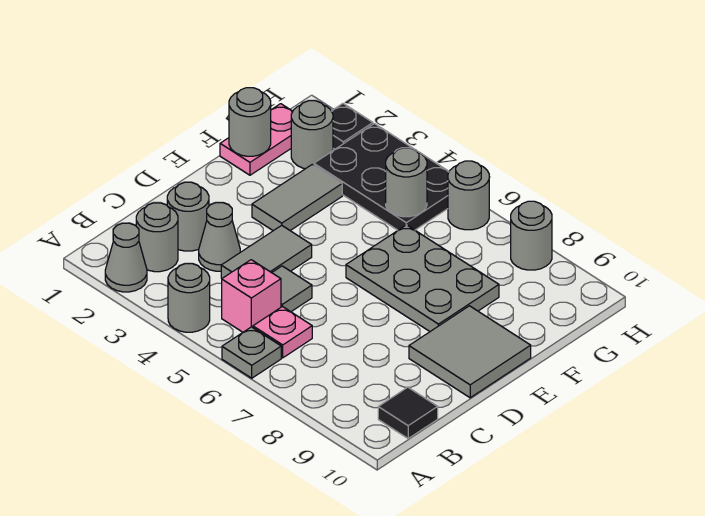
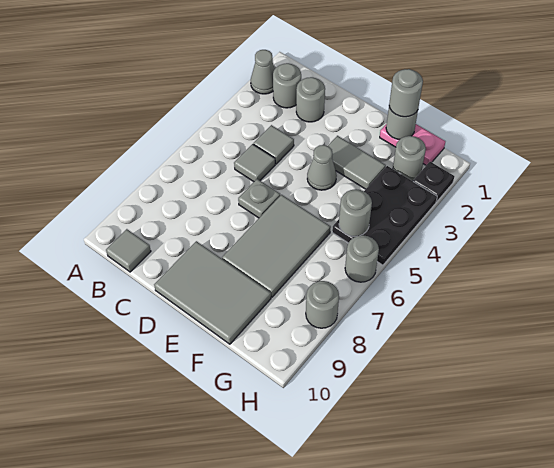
grey round brick A4 level 1 -> grey round brick F1 level 3
grey plate A6 level 1 -> grey plate D6 level 1
pink brick B5 level 1 -> none
pink plate B6 level 1 -> none
black tile B10 level 1 -> grey tile B10 level 1
grey cone C3 level 1 -> grey cone E4 level 1
grey tile C4:D4 level 1 -> grey tile C4 level 1
grey tile D9:E10 level 1 -> grey tile D9:F10 level 1
grey plate E6:F8 level 1 -> grey tile E6:F8 level 1

